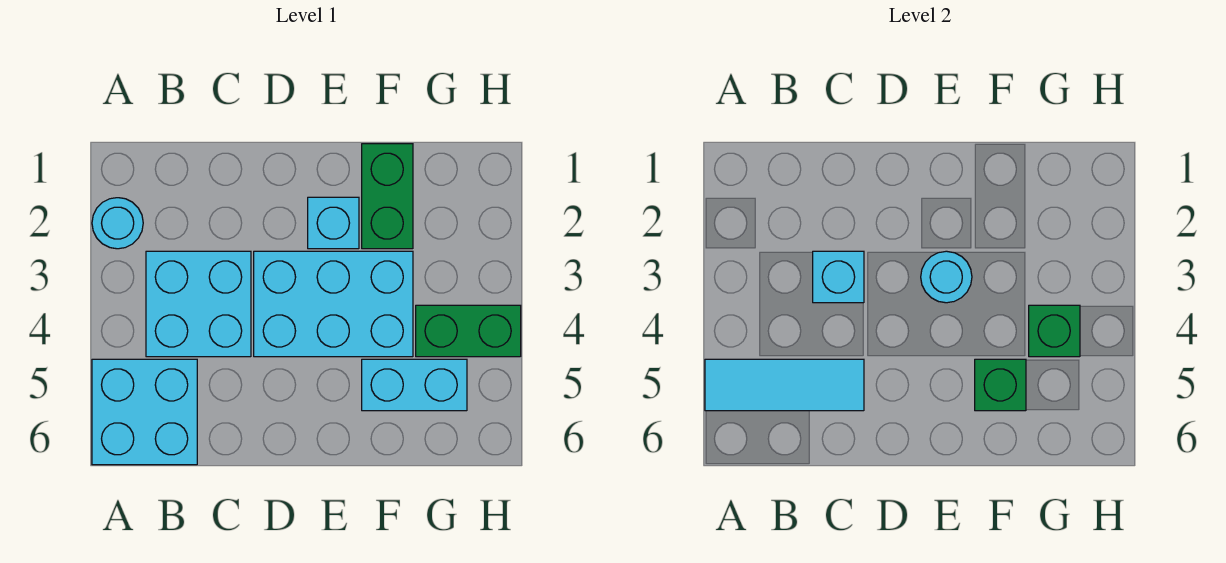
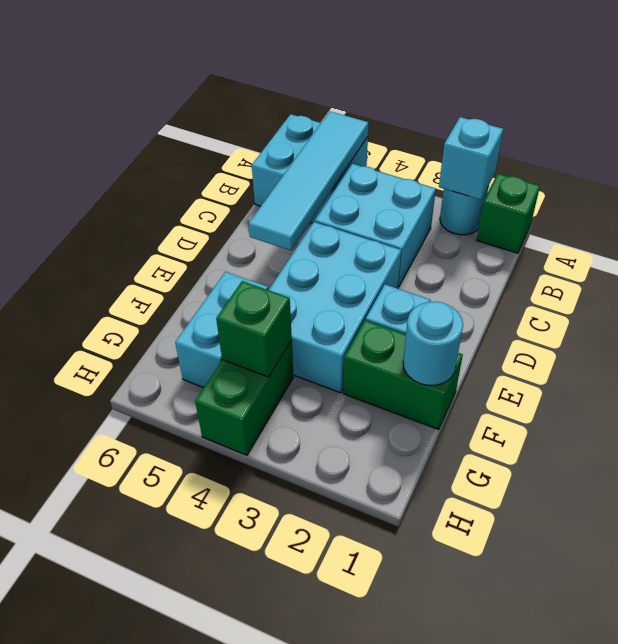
cyan tile A5:C5 level 2 -> cyan tile A5:D5 level 2
cyan brick C3 level 2 -> cyan brick A2 level 2
cyan round brick E3 level 2 -> cyan round brick F1 level 2
green brick F5 level 2 -> green brick A1 level 1

